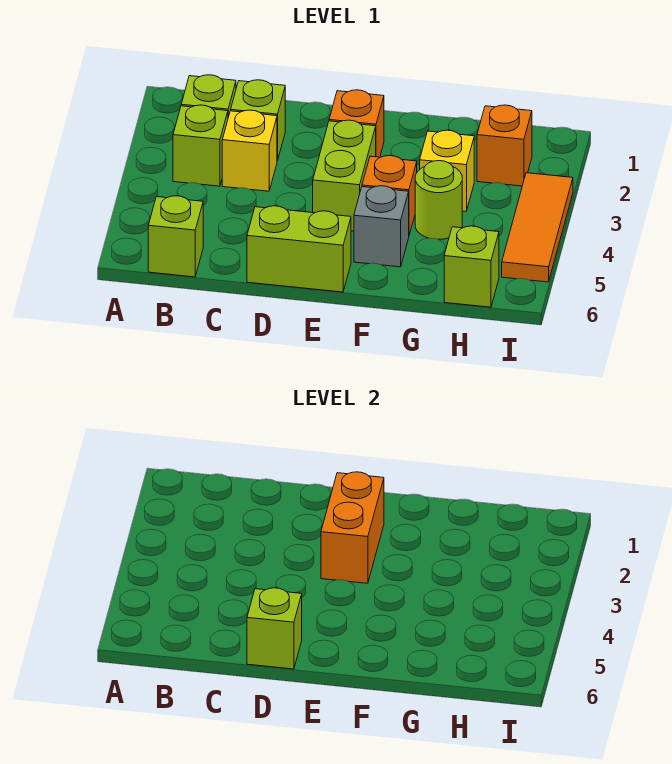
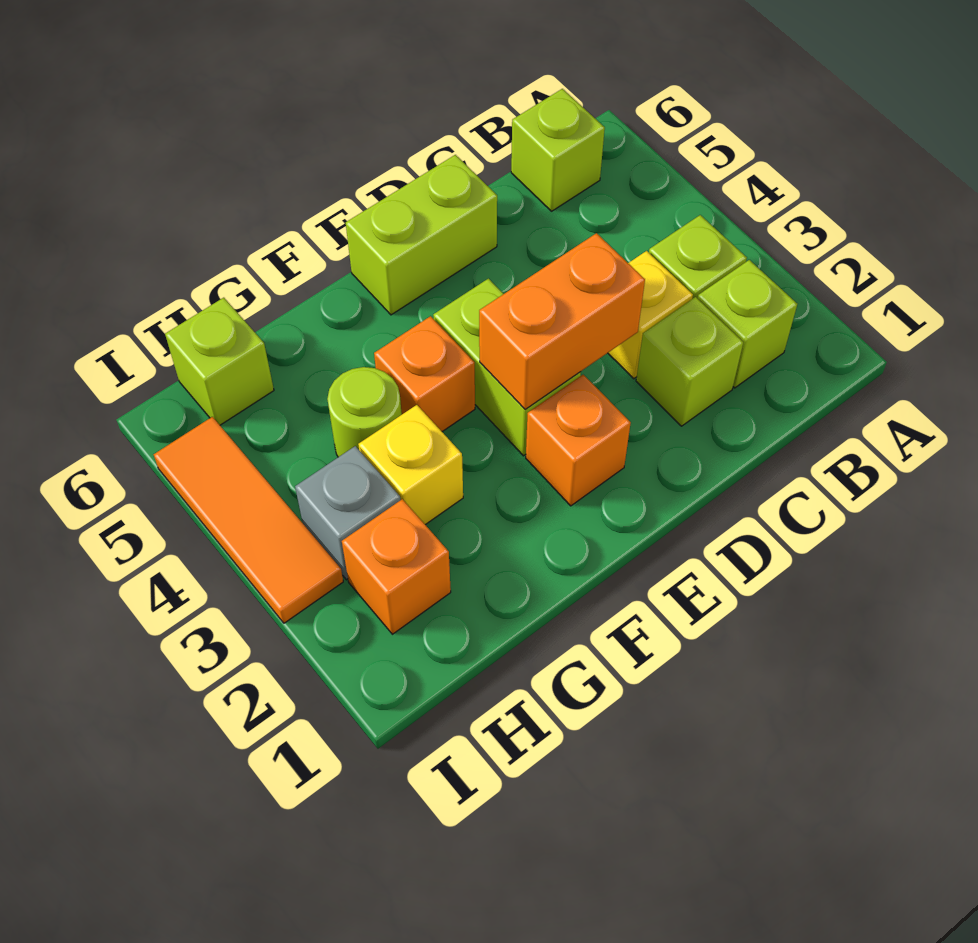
lime brick D6 level 2 -> none
orange brick E2:E3 level 2 -> orange brick D3:E3 level 2
grey brick F5 level 1 -> grey brick H3 level 1

